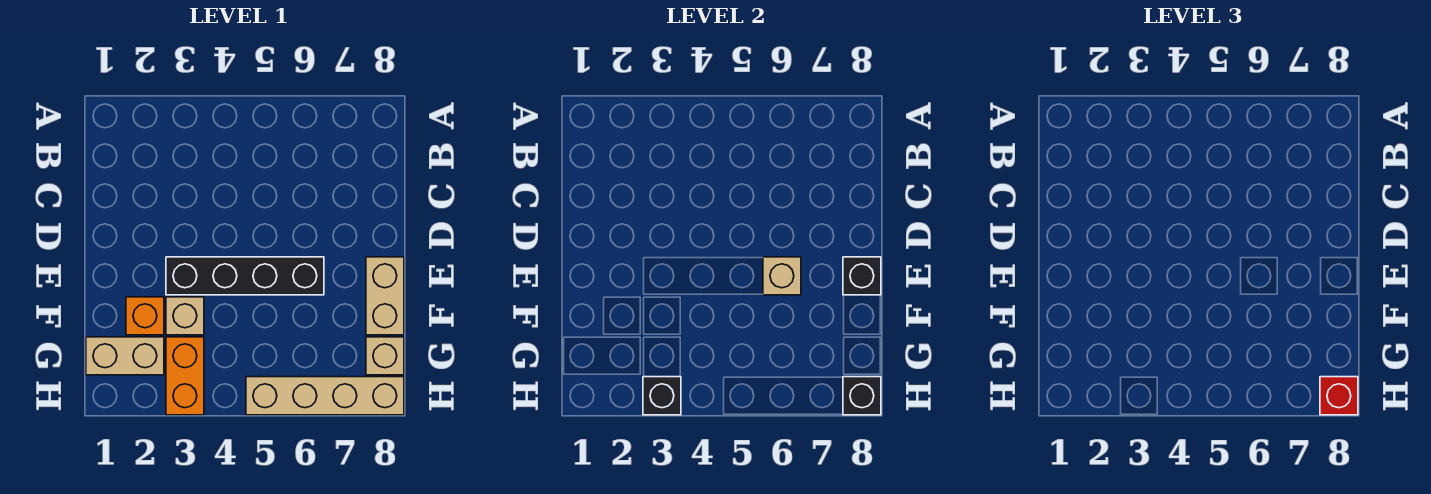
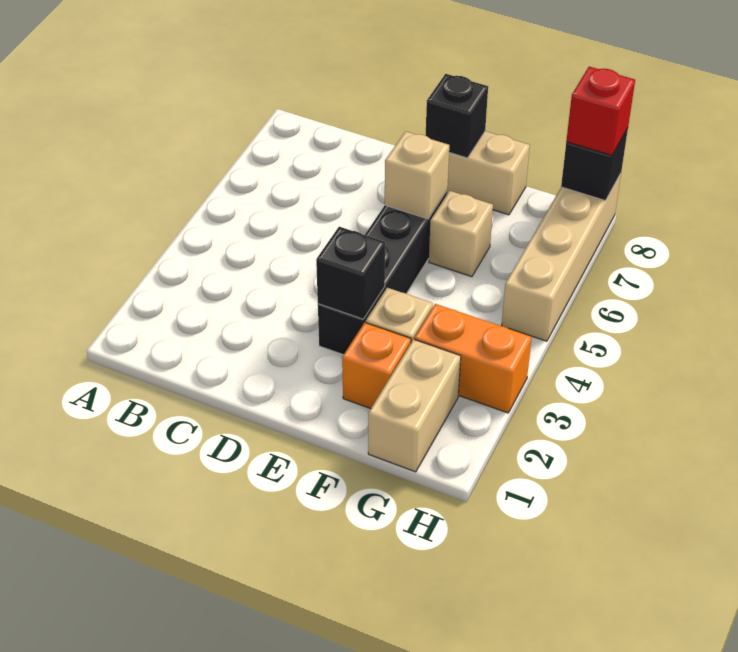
tan brick G8 level 1 -> tan brick F6 level 1
black brick H3 level 2 -> black brick E3 level 2

